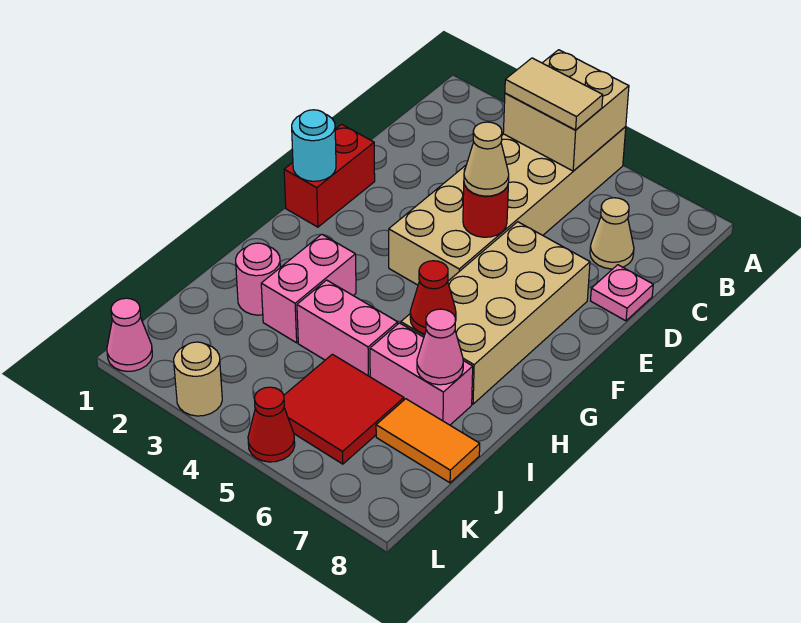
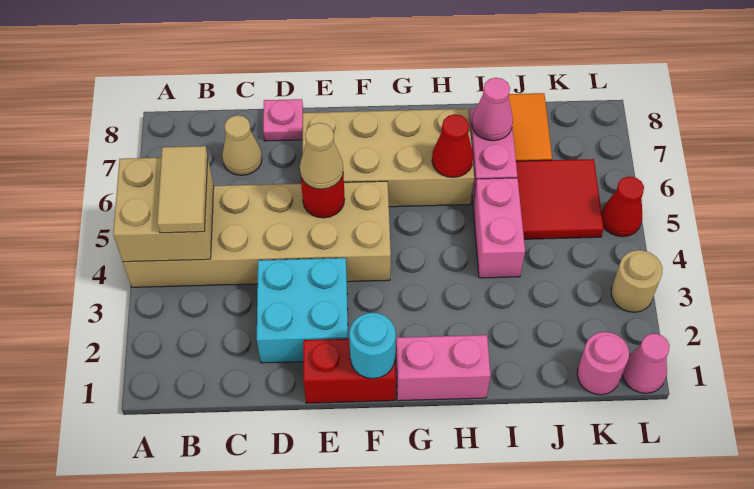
none -> cyan brick D2:E3 level 1
pink brick H3:I3 level 1 -> pink brick G1:H1 level 1
pink round brick I2 level 1 -> pink round brick K1 level 1

